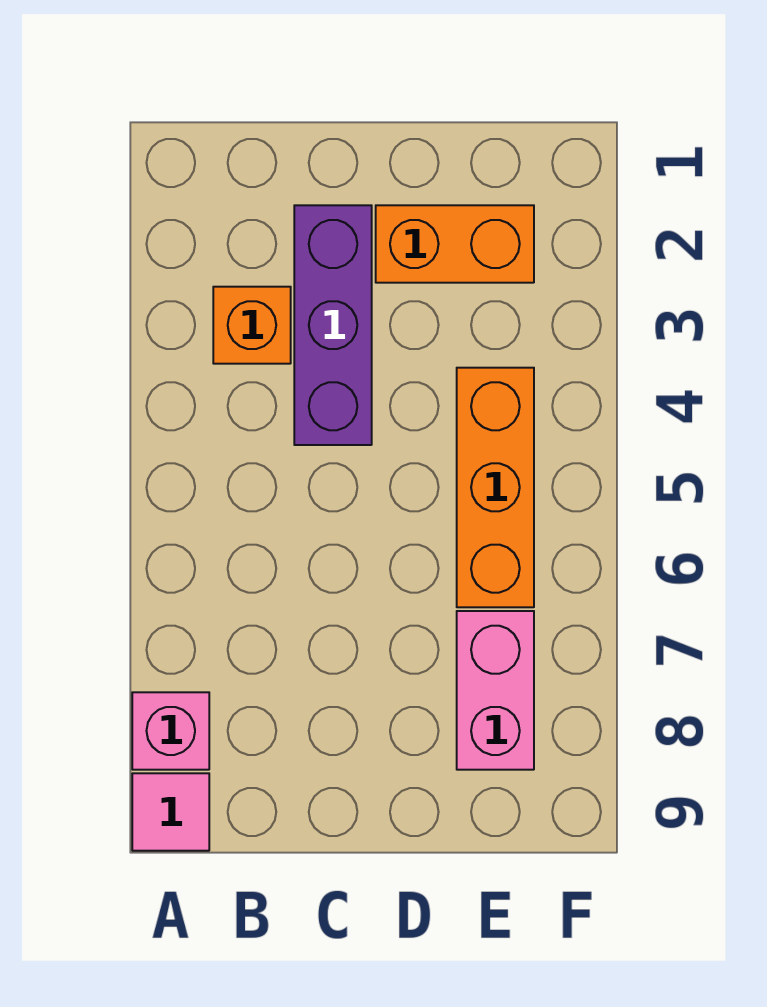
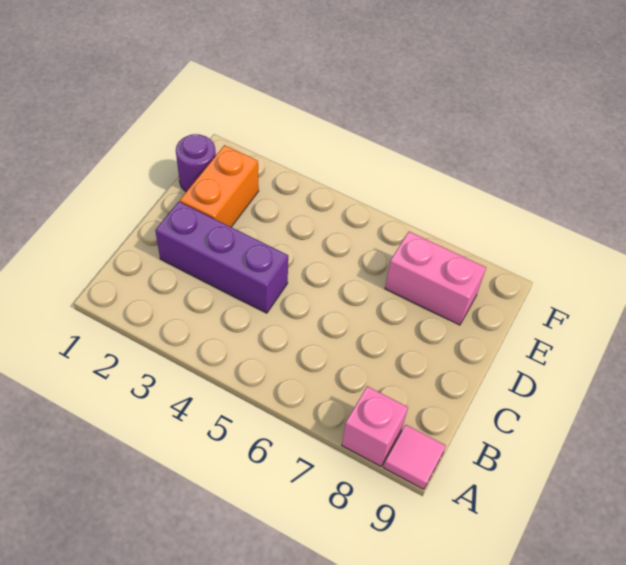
orange brick B3 level 1 -> none
none -> purple round brick E1 level 1
orange brick E4:E6 level 1 -> none

